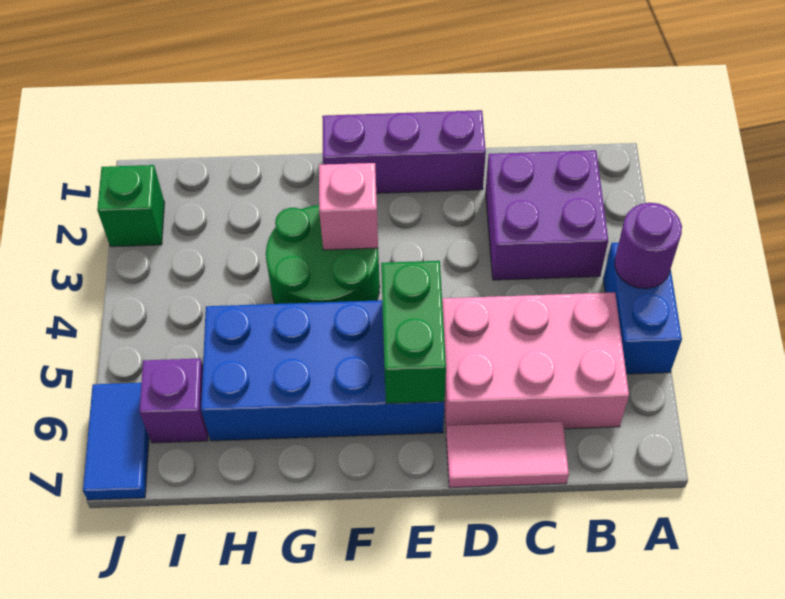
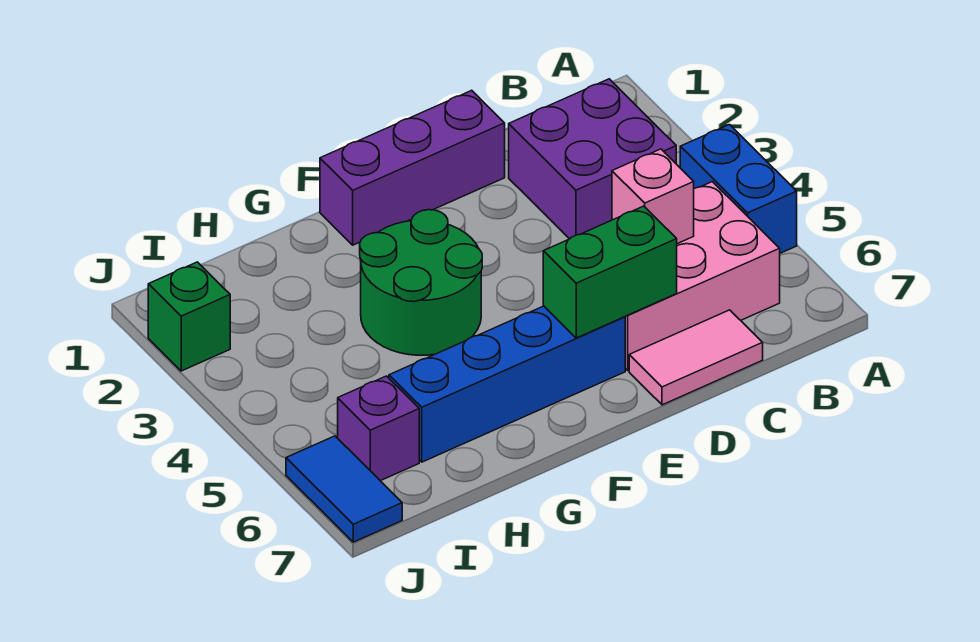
purple round brick A4 level 2 -> none
blue brick E5:H6 level 1 -> blue brick E6:H6 level 1
green brick E5:E6 level 2 -> green brick D6:E6 level 2
pink brick F3 level 2 -> pink brick C5 level 2

